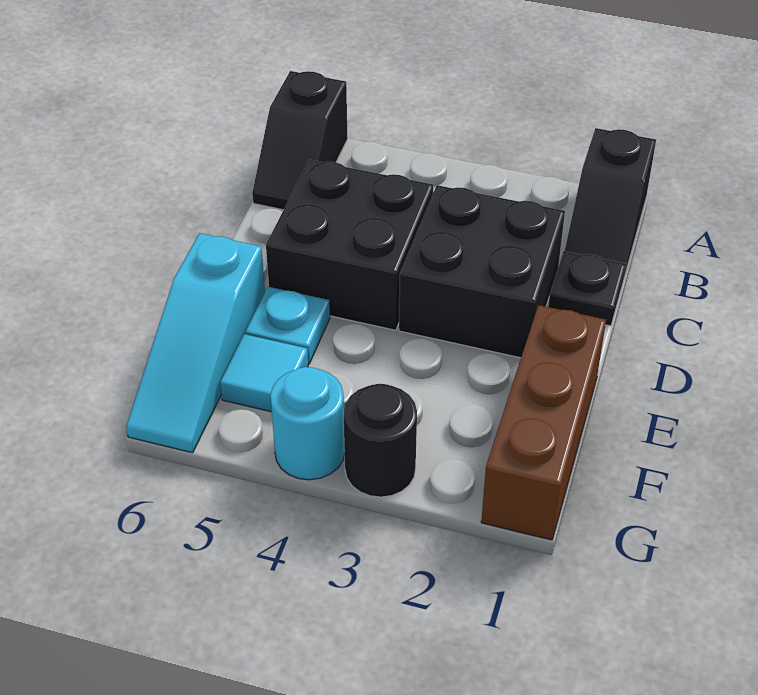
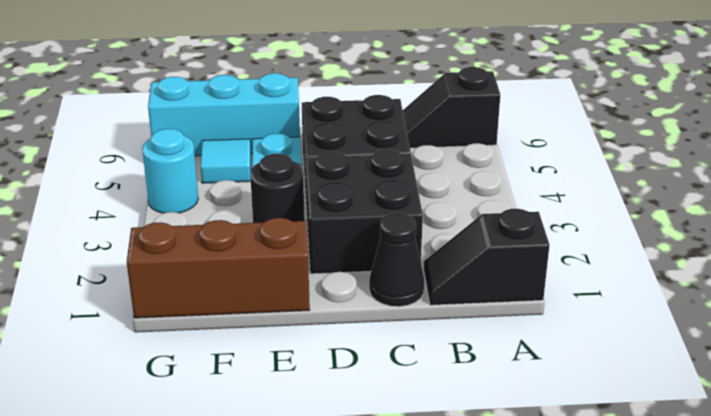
black plate C1 level 1 -> black cone C1 level 1
cyan slope E6:G6 level 1 top E -> cyan brick E6:G6 level 1
black round brick G3 level 1 -> black round brick E3 level 1

